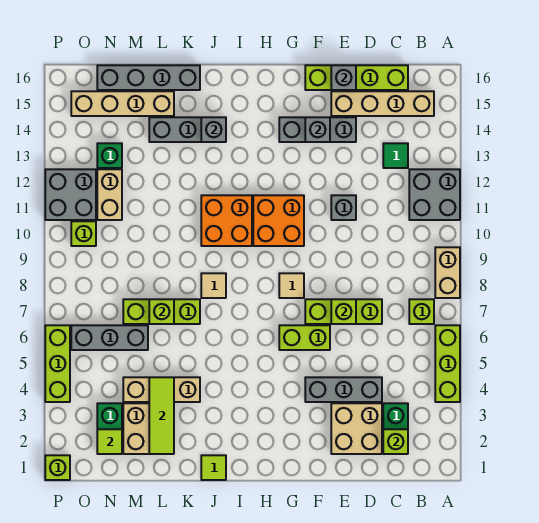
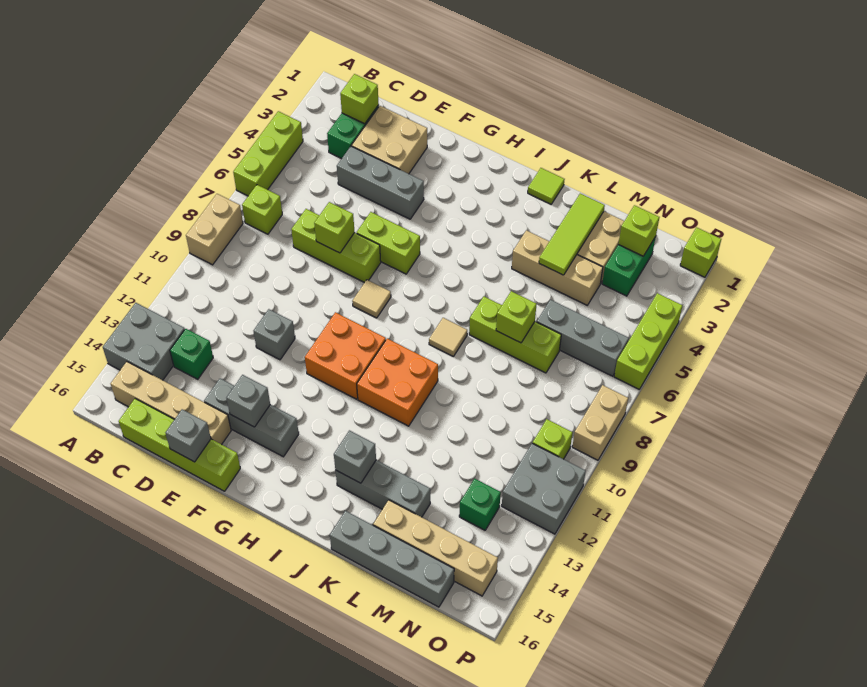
grey brick A11:B12 level 1 -> grey brick A13:B14 level 1
green tile C13 level 1 -> green brick C13 level 1
lime tile N2 level 2 -> lime brick N2 level 2
tan brick N11:N12 level 1 -> tan brick P8:P9 level 1

